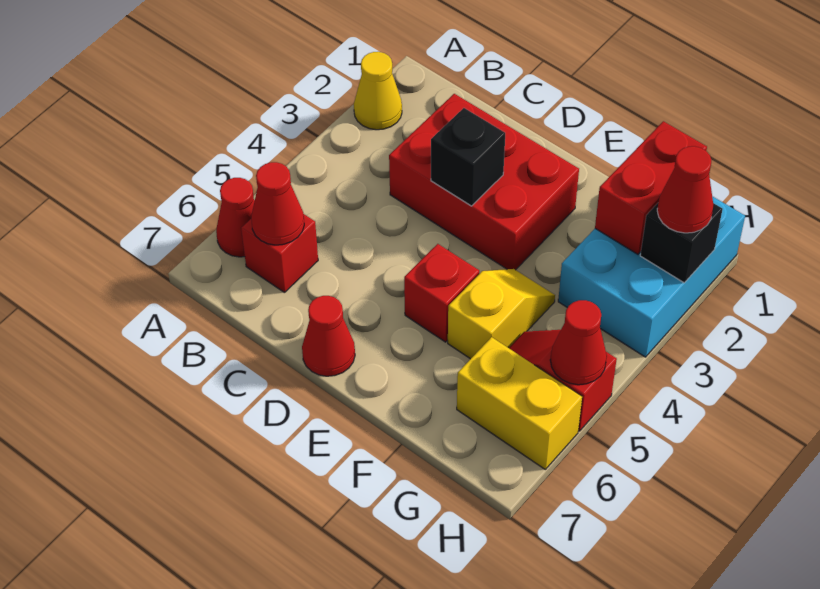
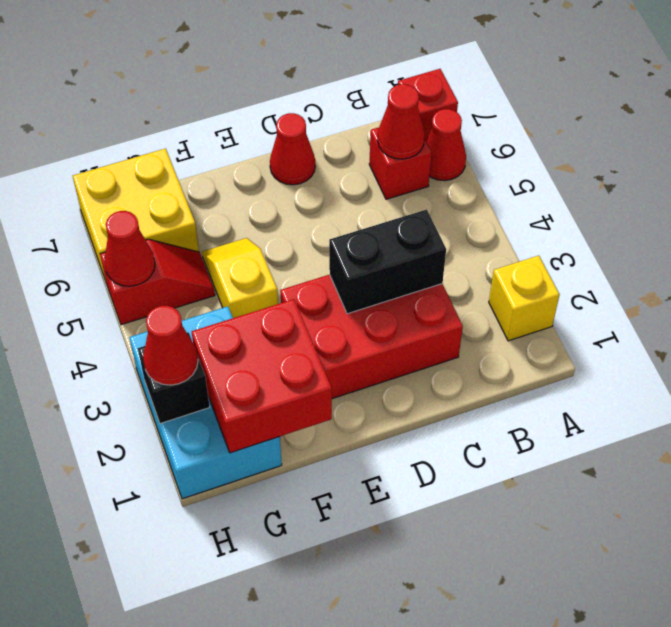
yellow cone A2 level 1 -> yellow brick A2 level 1
black brick D3 level 2 -> black brick C3:D3 level 2
red brick E5 level 1 -> red brick A7 level 1
yellow slope F4:F5 level 1 top 5 -> yellow slope F4:F5 level 1 top 4
red brick G1:G2 level 2 -> red brick F1:G2 level 2
yellow brick G6:H6 level 1 -> yellow brick G6:H7 level 1

